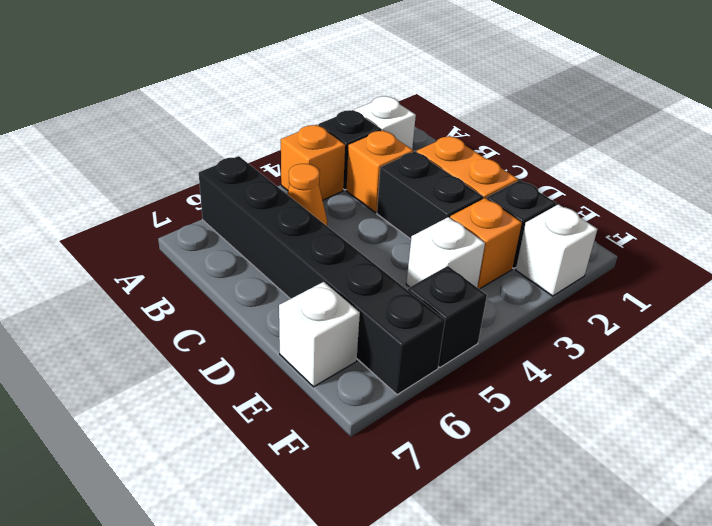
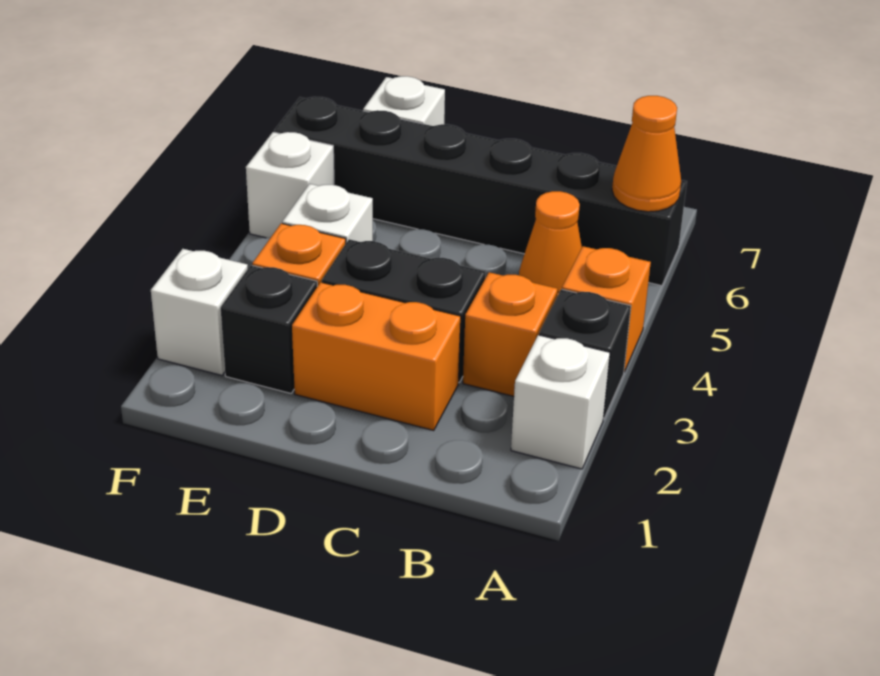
none -> orange cone A6 level 2
black brick F5 level 1 -> white brick F5 level 1

